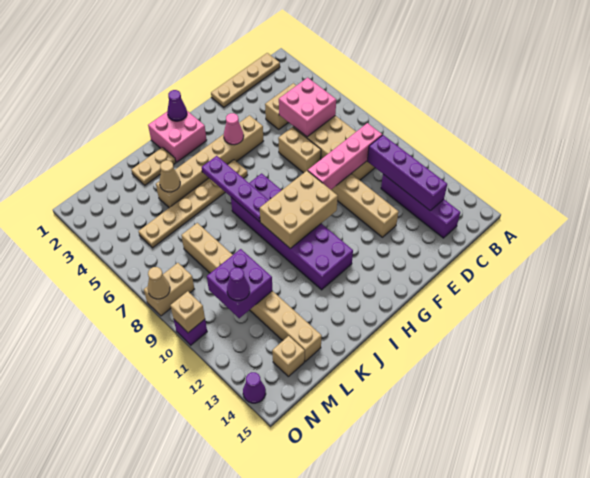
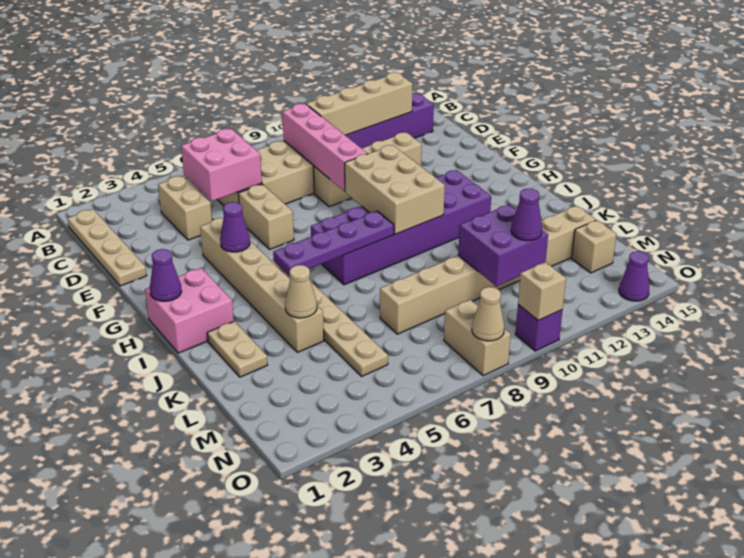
purple brick C10:C13 level 2 -> tan brick C10:C13 level 2
tan brick E6:E7 level 1 -> tan brick E6:F6 level 1
pink cone G4 level 2 -> purple cone G4 level 2

